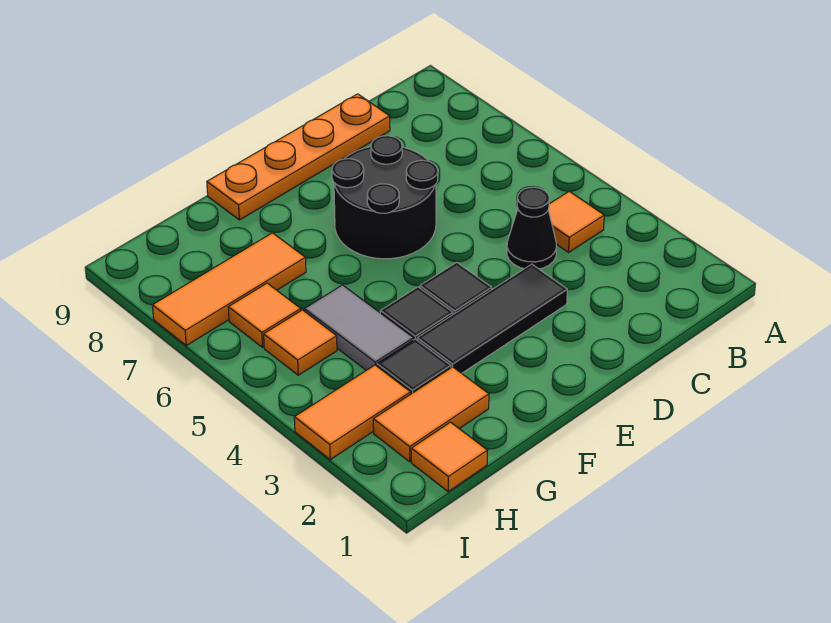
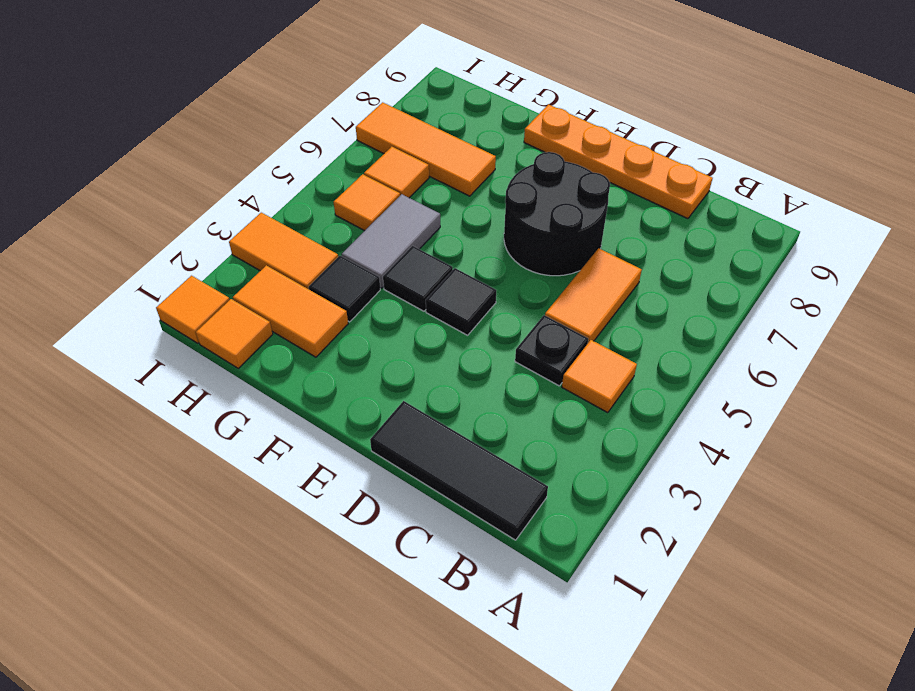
black cone C4 level 1 -> black plate C4 level 1
none -> orange tile C5:C6 level 1
black tile D3:F3 level 1 -> black tile B1:D1 level 1
none -> orange tile I1 level 1

